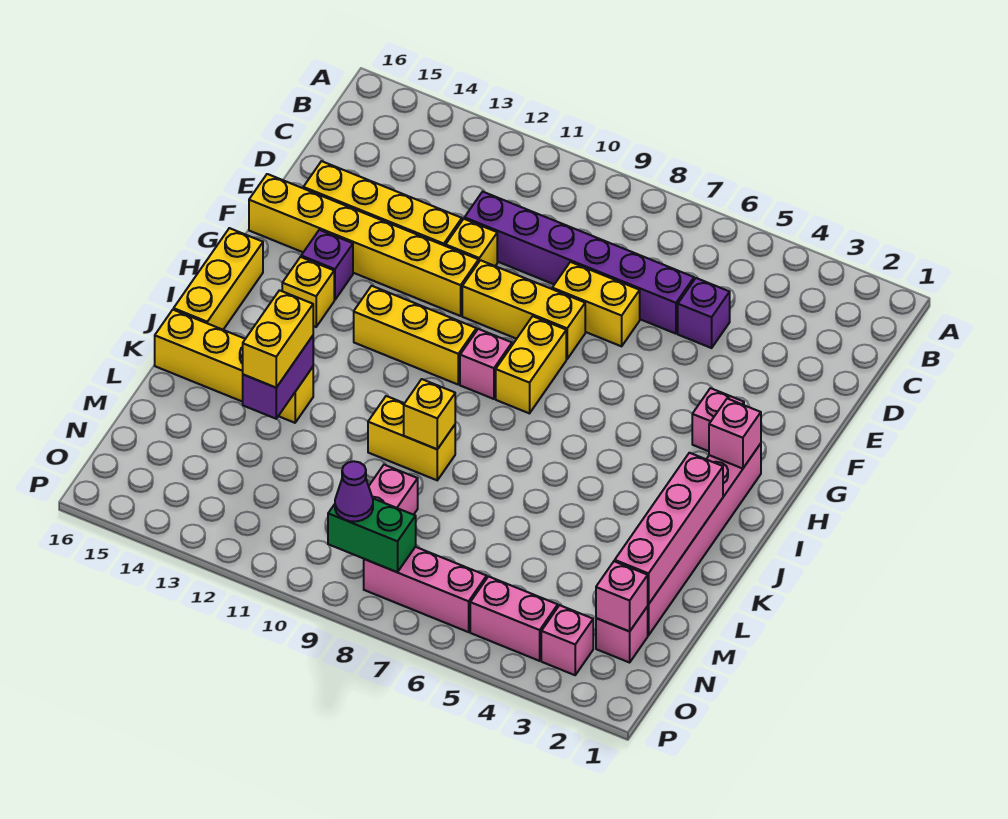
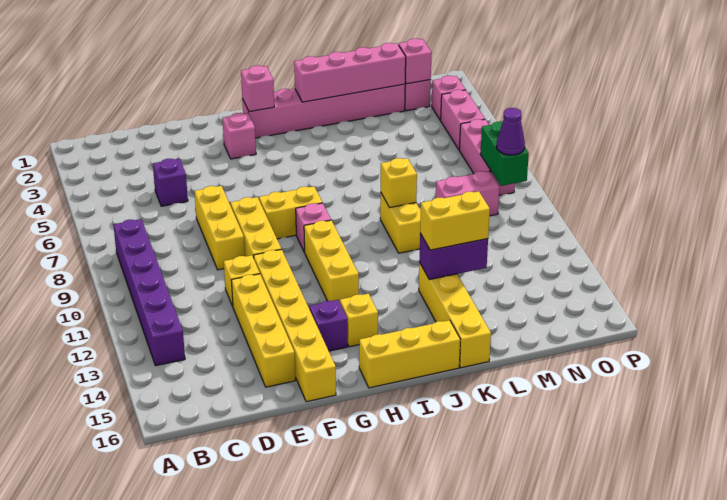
purple brick D6:D11 level 1 -> purple brick B8:B13 level 1
yellow brick E7:E8 level 1 -> yellow brick E7:E9 level 1

